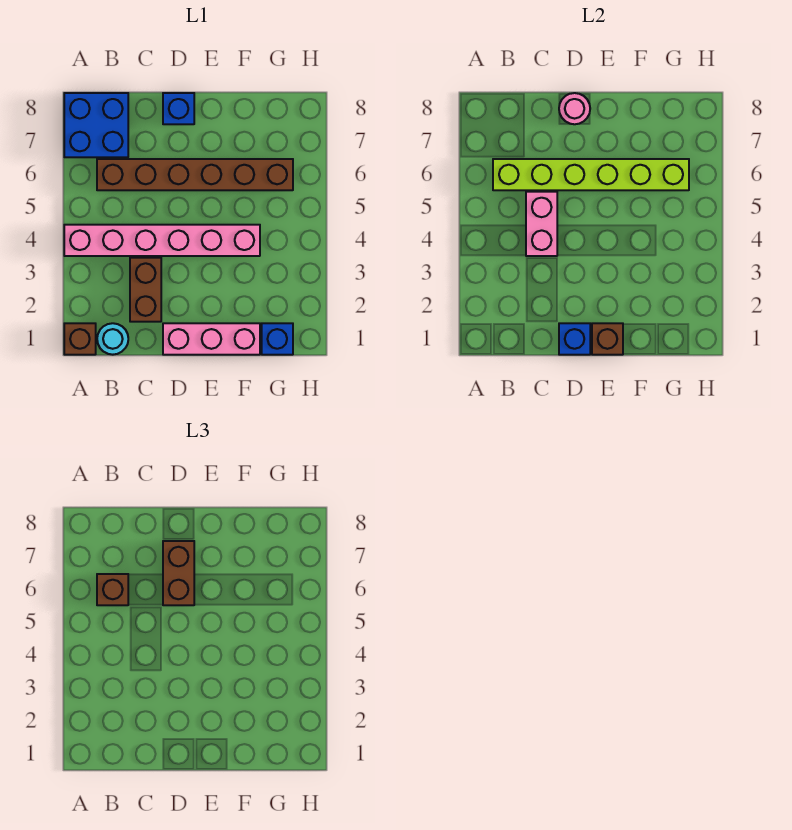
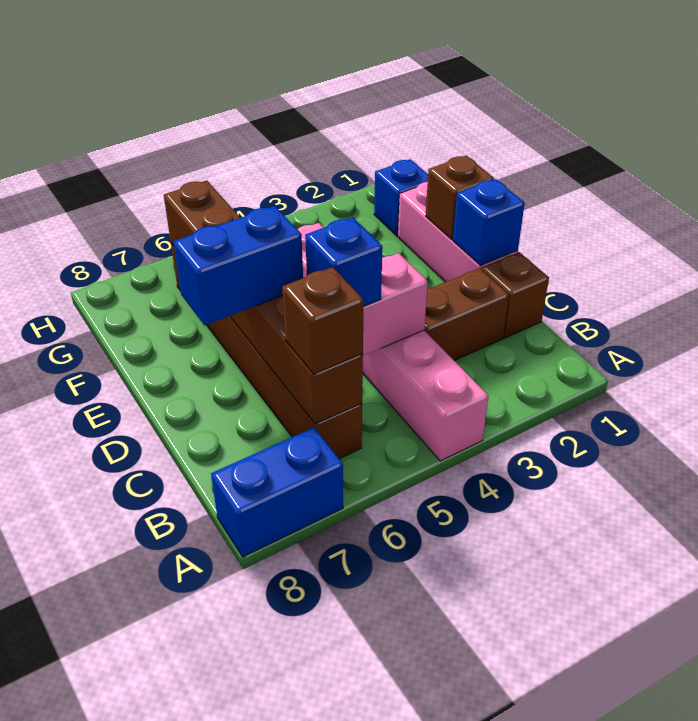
brown brick A1 level 1 -> brown brick C1 level 1
blue brick A7:B8 level 1 -> blue brick A7:A8 level 1
cyan round brick B1 level 1 -> none
lime brick B6:G6 level 2 -> brown brick B6:G6 level 2
brown brick D6:D7 level 3 -> blue brick D6:D7 level 3
blue brick D8 level 1 -> blue brick C5 level 3
pink round brick D8 level 2 -> none

